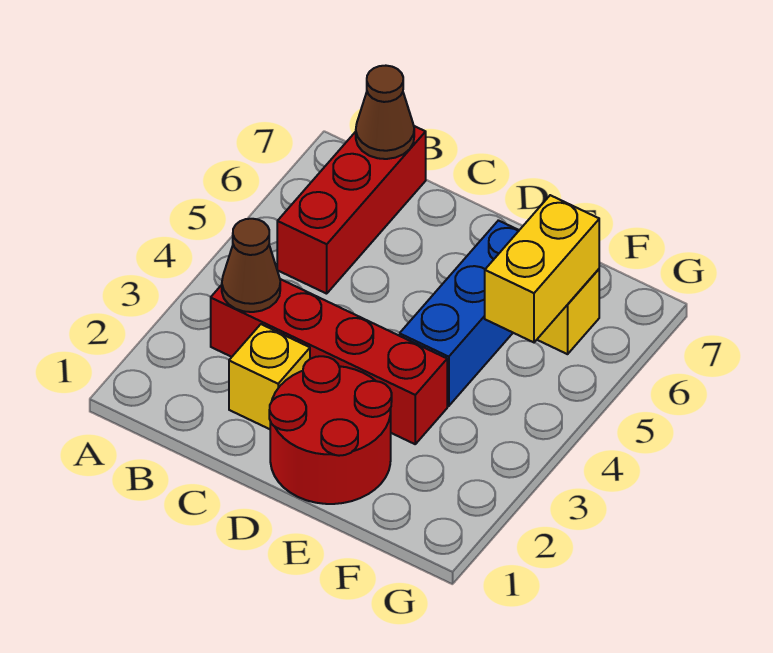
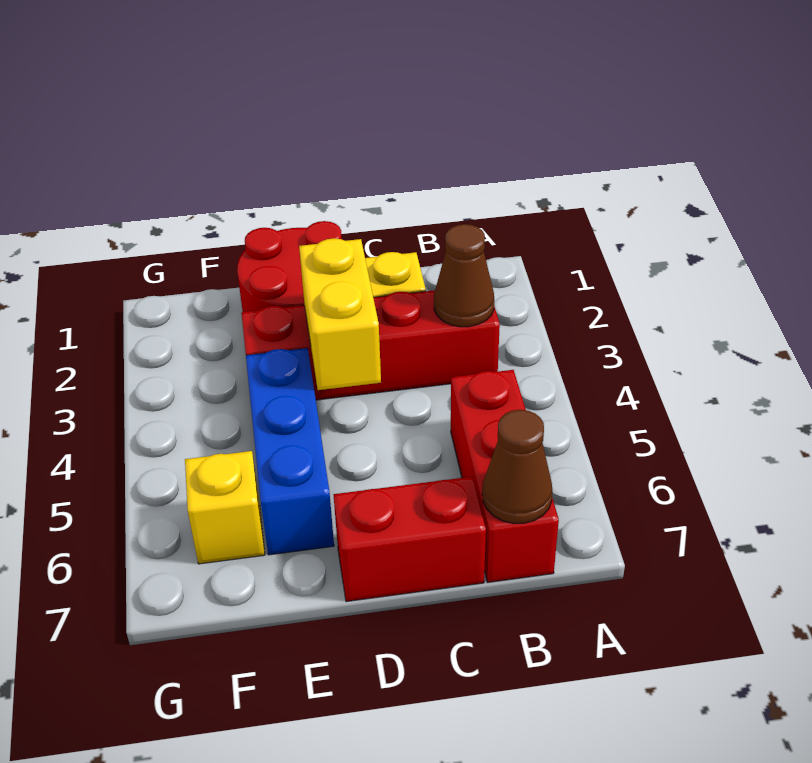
none -> red brick C7:D7 level 1
yellow brick F5:F6 level 2 -> yellow brick D3:D4 level 2

